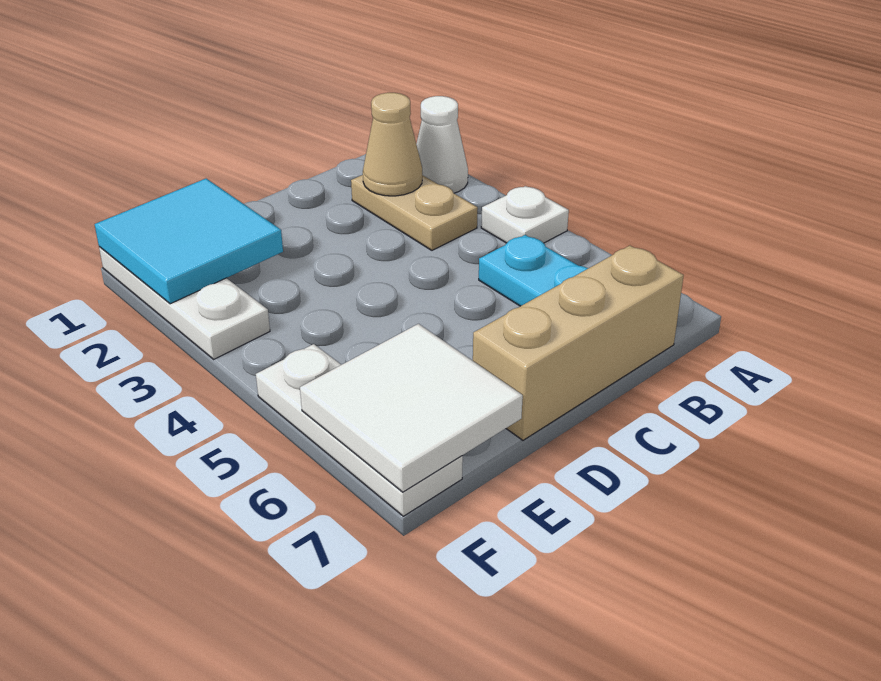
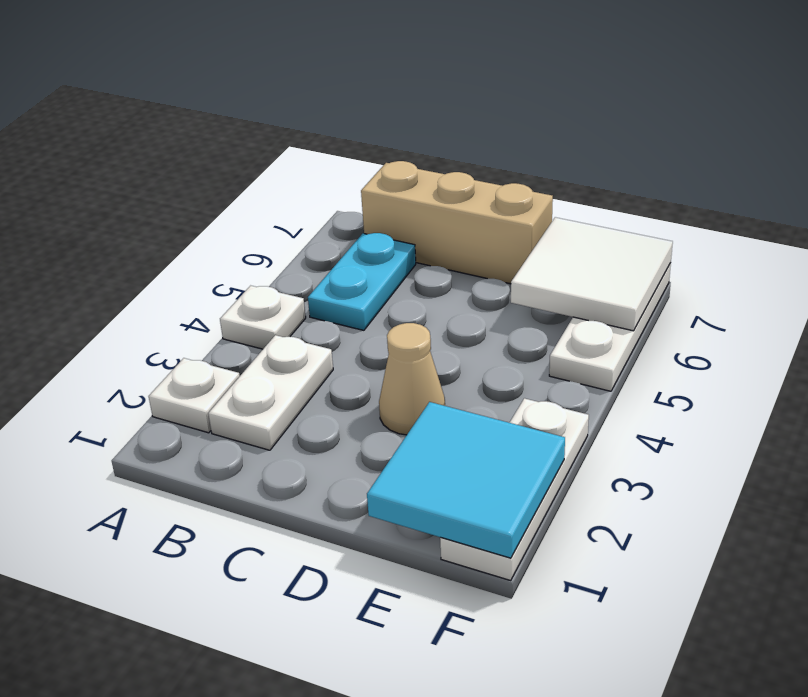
white cone A2 level 1 -> white plate A2 level 1
tan plate B2:B3 level 1 -> white plate B2:B3 level 1
tan cone B2 level 2 -> tan cone D3 level 1

